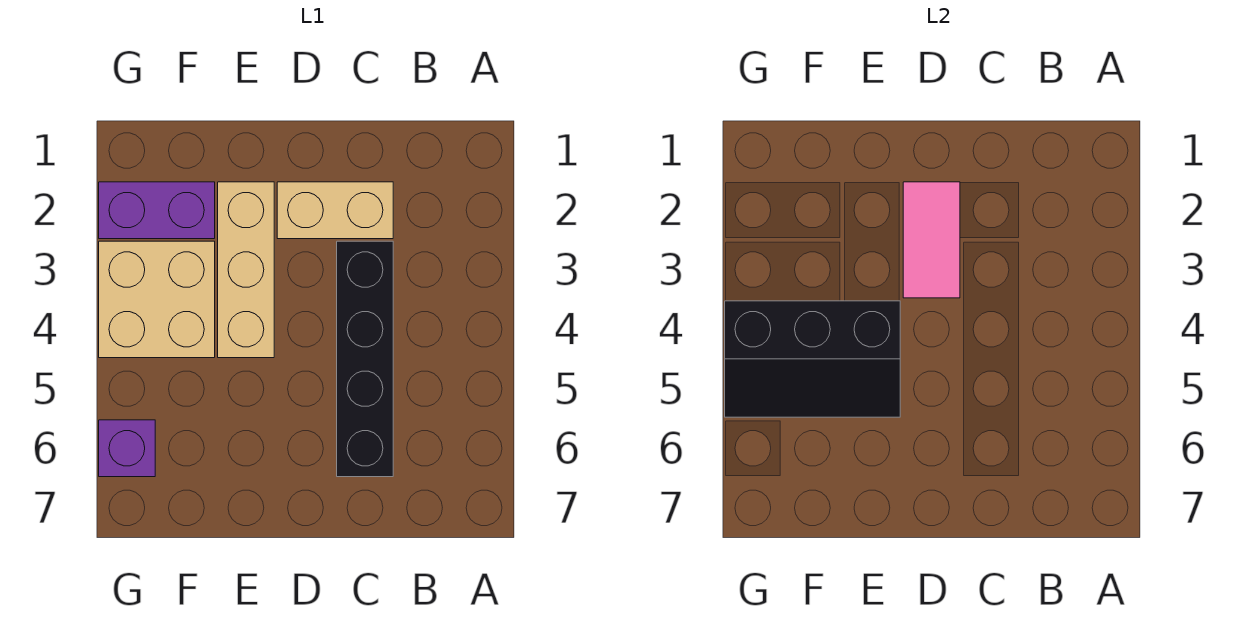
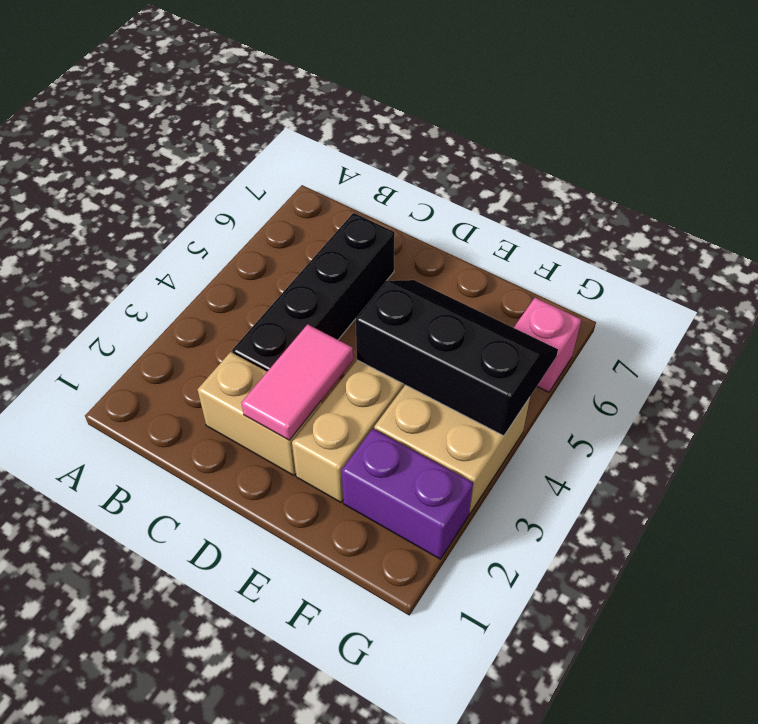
purple brick G6 level 1 -> pink brick G6 level 1

